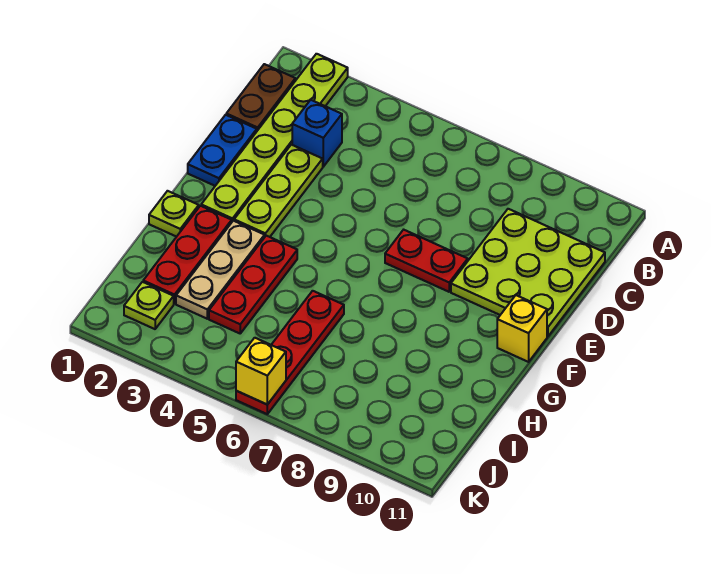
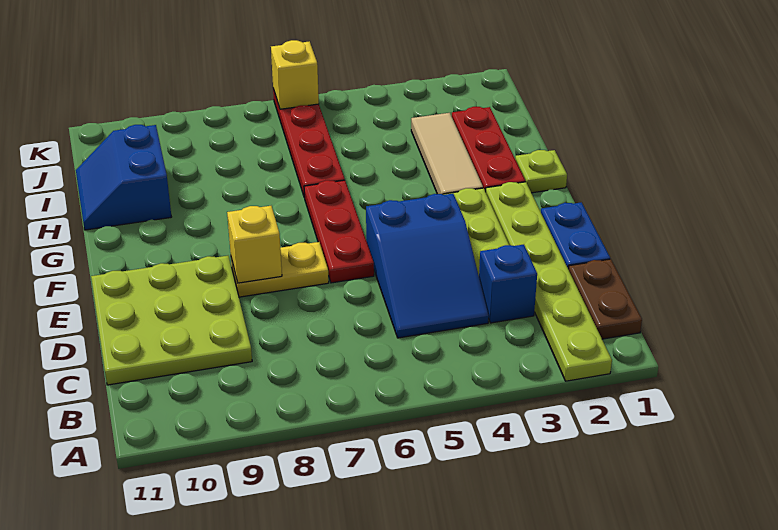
none -> blue slope C4:E5 level 1 top E
red plate E7:E8 level 1 -> yellow plate E7:E8 level 1
yellow brick F11 level 1 -> yellow brick E8 level 2
tan plate G3:I3 level 1 -> tan tile G3:I3 level 1
red plate G4:I4 level 1 -> red plate E6:G6 level 1
none -> blue slope H10:I11 level 1 top 10
lime plate J2 level 1 -> none

